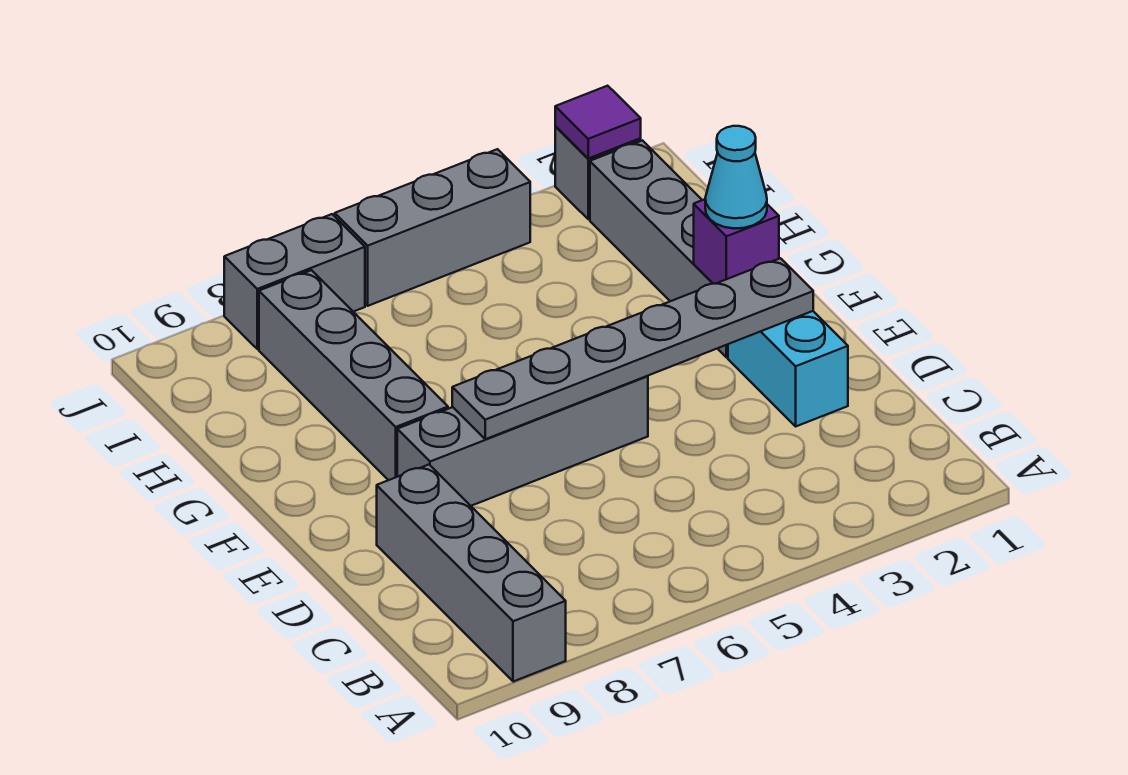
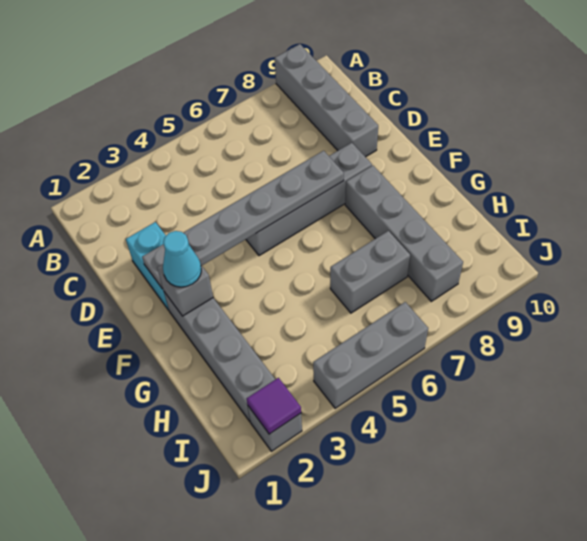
purple brick F2 level 2 -> grey brick F2 level 2
grey brick J7:J8 level 1 -> grey brick H6:H7 level 1

